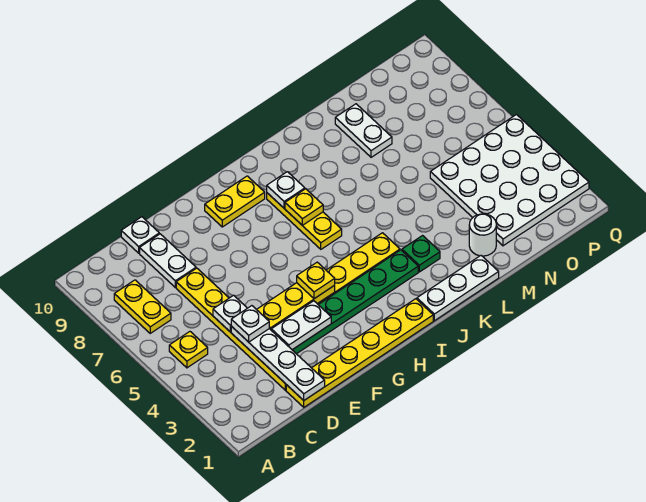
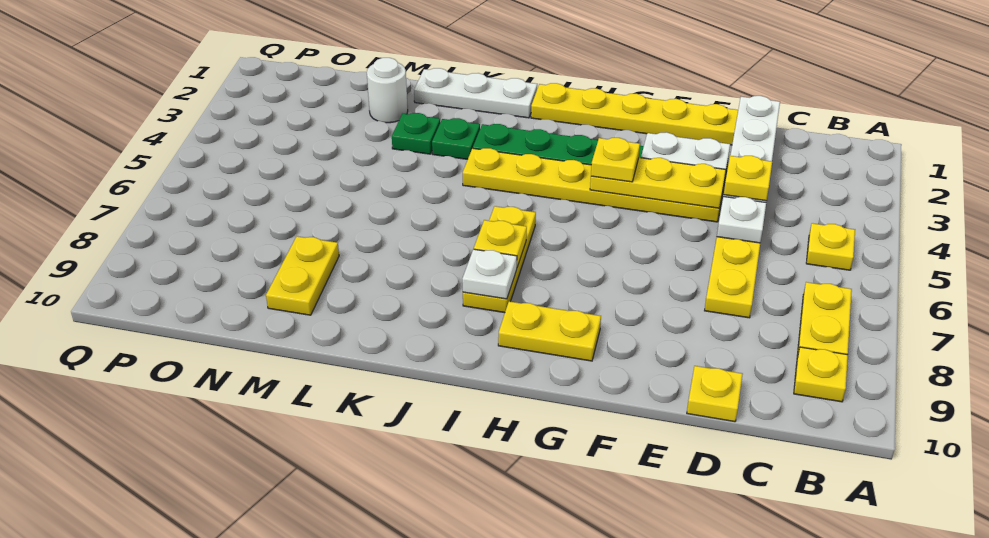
none -> yellow plate B9 level 1
white plate D4 level 3 -> yellow plate D4 level 3
white plate D8:D9 level 1 -> none
white plate D10 level 1 -> yellow plate D10 level 1
none -> green plate L3 level 1
white plate M8:M9 level 1 -> yellow plate M8:M9 level 1
white plate N2:Q5 level 1 -> none

